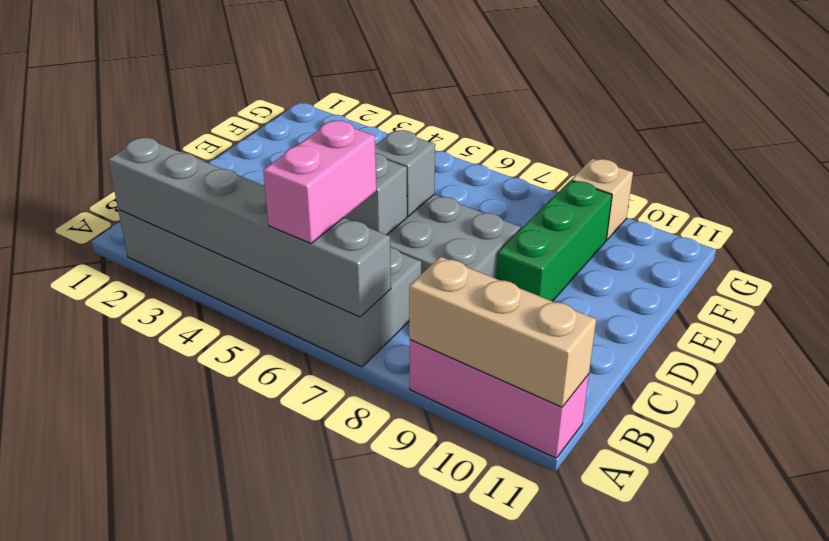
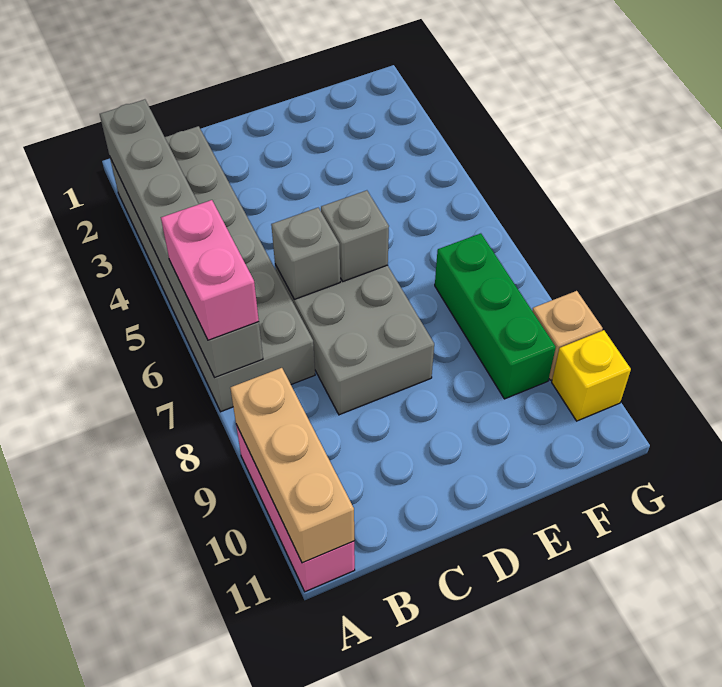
pink brick A6:B6 level 3 -> pink brick A6:A7 level 3
green brick D9:F9 level 1 -> green brick F7:F9 level 1
none -> yellow brick G10 level 1

